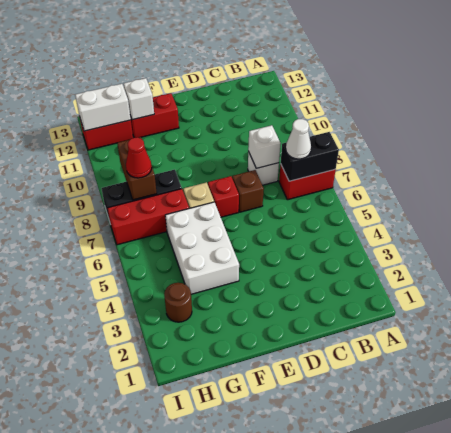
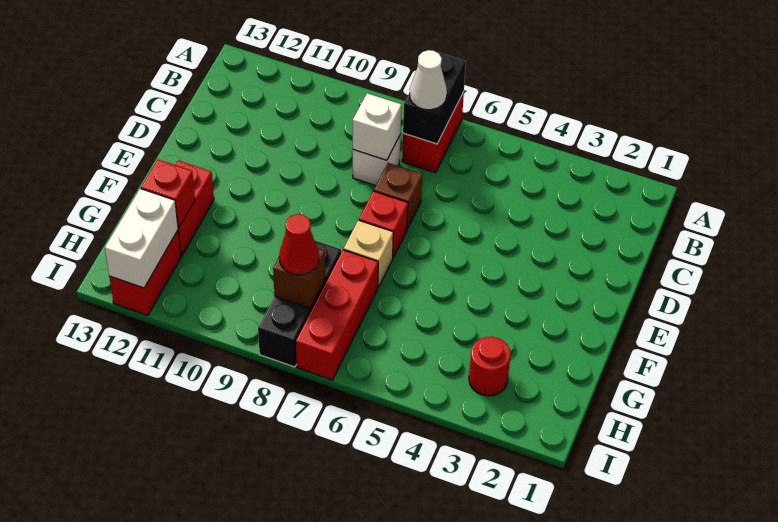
white brick F4:G6 level 1 -> none
white brick G12 level 2 -> red brick G12 level 2
brown round brick H3 level 1 -> red round brick H3 level 1
brown brick H8:H9 level 2 -> brown brick H8 level 2

